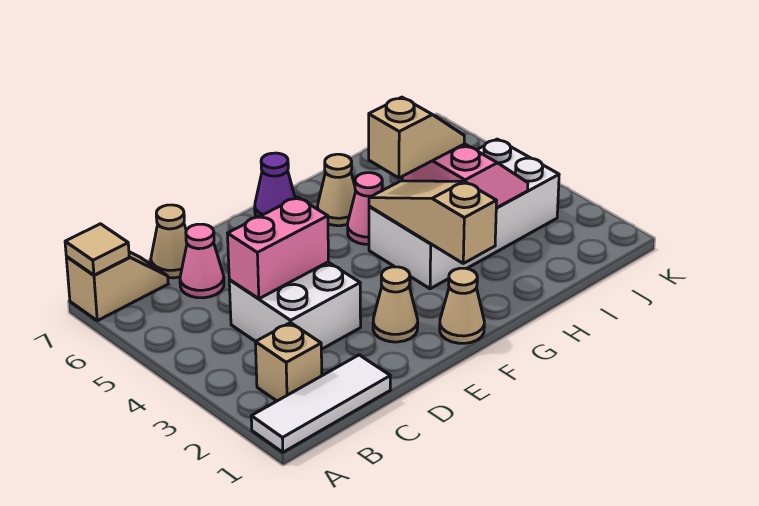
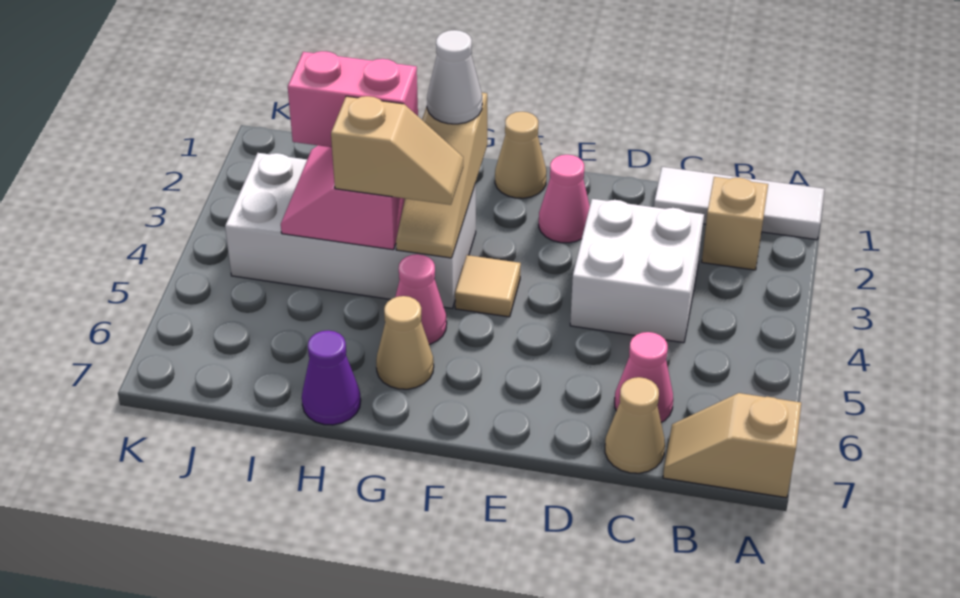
tan tile A7 level 2 -> tan tile F4 level 1
pink brick C4:D4 level 2 -> pink brick H3:I3 level 3
tan cone E2 level 1 -> pink cone E2 level 1
purple cone F7 level 1 -> purple cone H7 level 1
none -> white cone G2 level 3
tan slope G4:H4 level 3 top G -> tan slope G4:H4 level 3 top H

